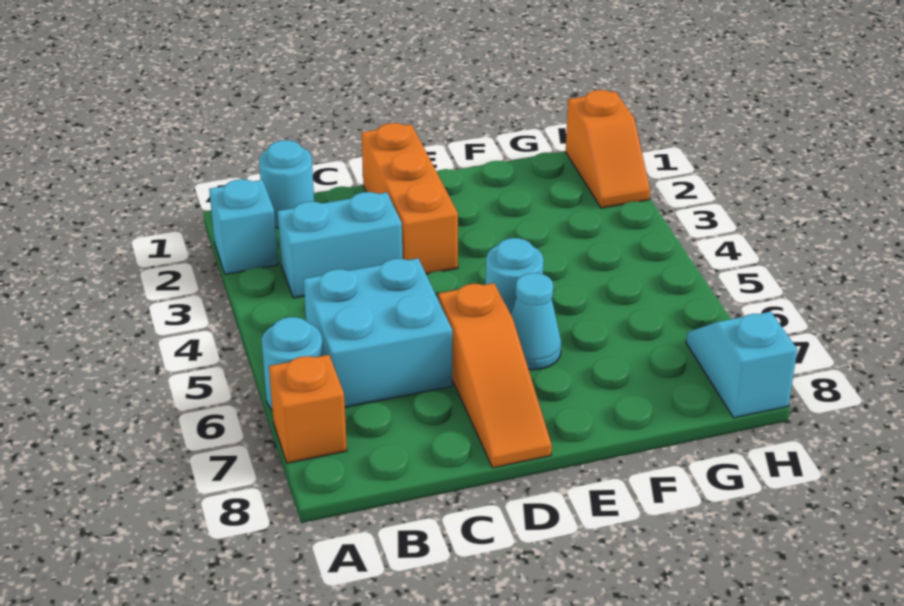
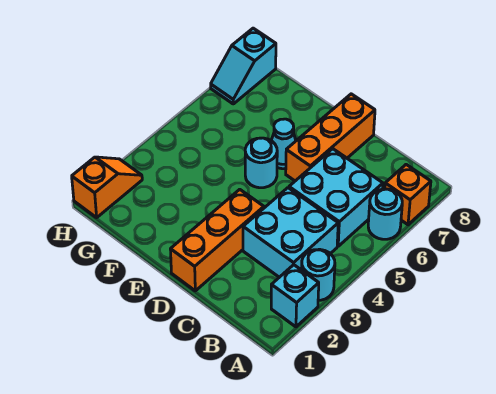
cyan round brick B1 level 1 -> cyan round brick A3 level 1
cyan brick B3:C3 level 1 -> cyan brick B3:C4 level 1
orange slope D6:D8 level 1 top 6 -> orange brick D6:D8 level 1

